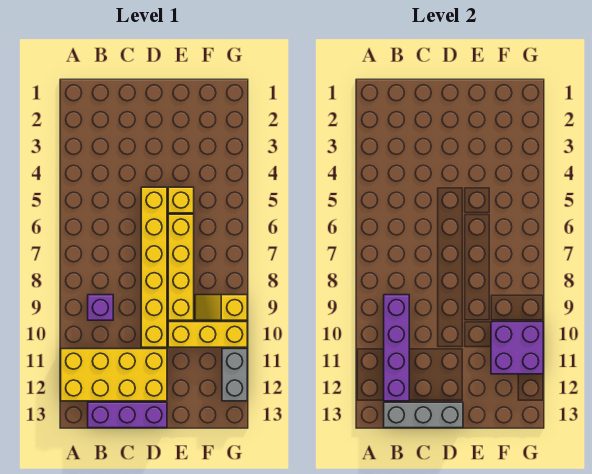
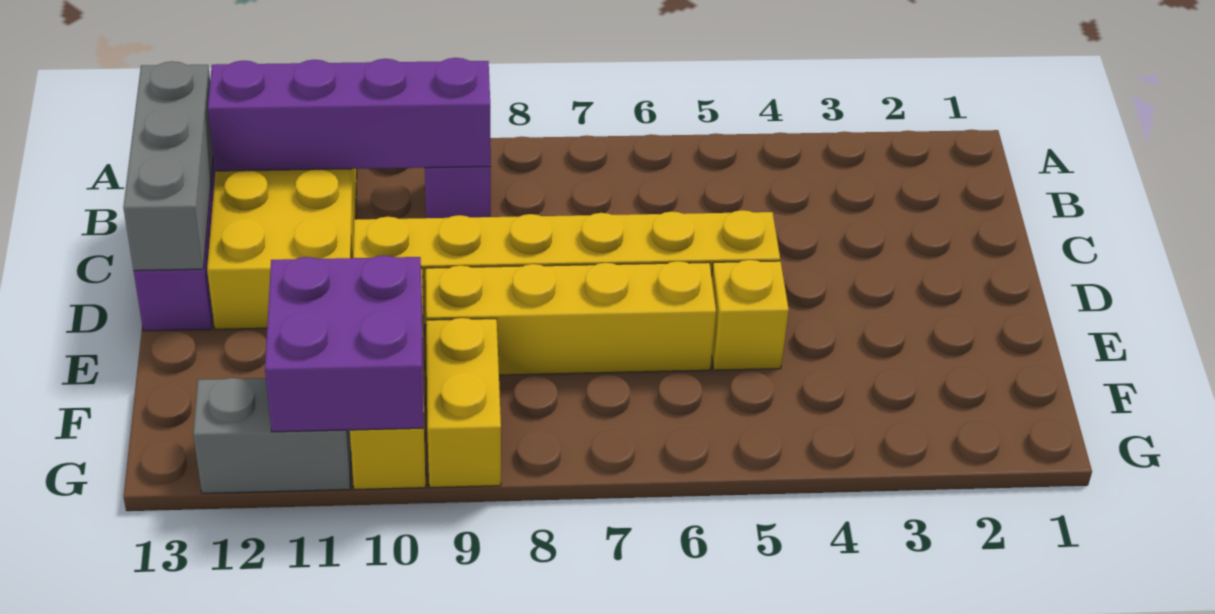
yellow slope F9:G9 level 1 top G -> yellow brick F9:G9 level 1

